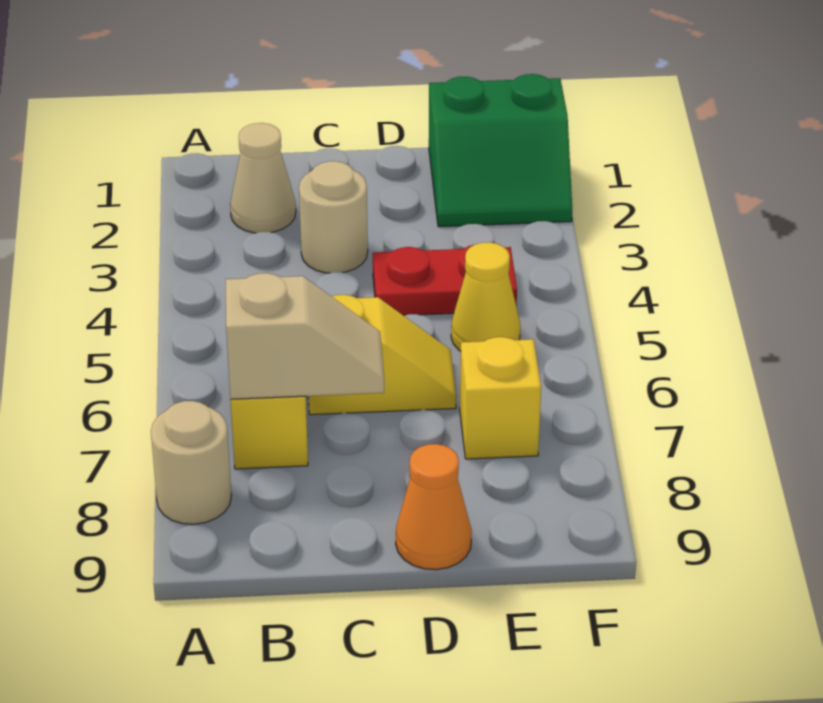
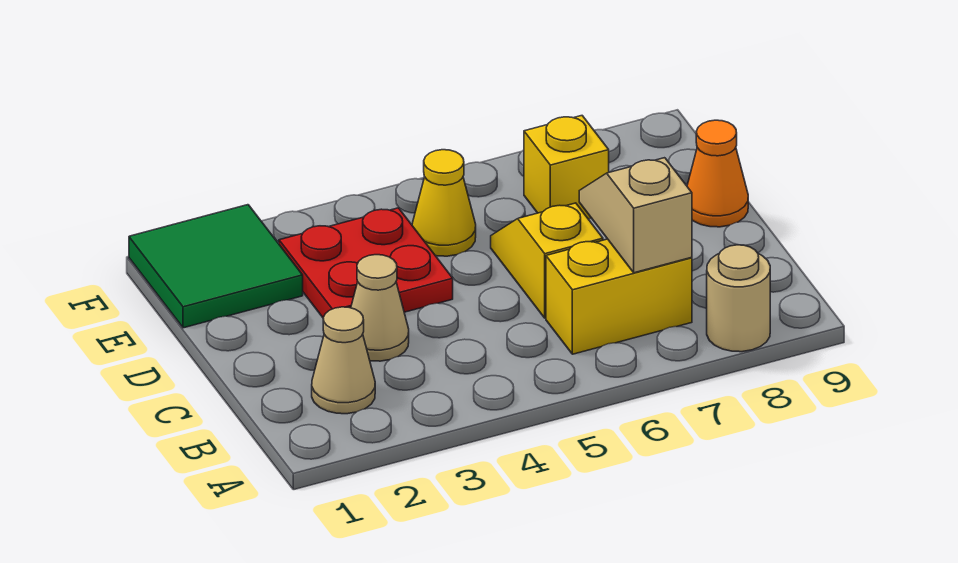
tan round brick C3 level 1 -> tan cone C3 level 1
red plate D4:E4 level 1 -> red plate D3:E4 level 1
green slope E1:F2 level 1 top 1 -> green tile E1:F2 level 1

